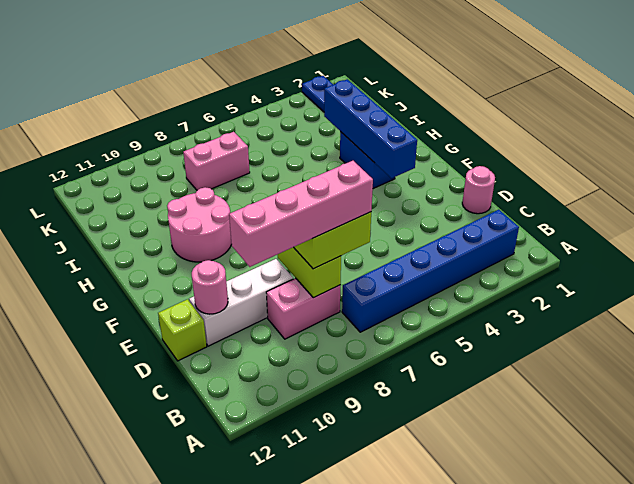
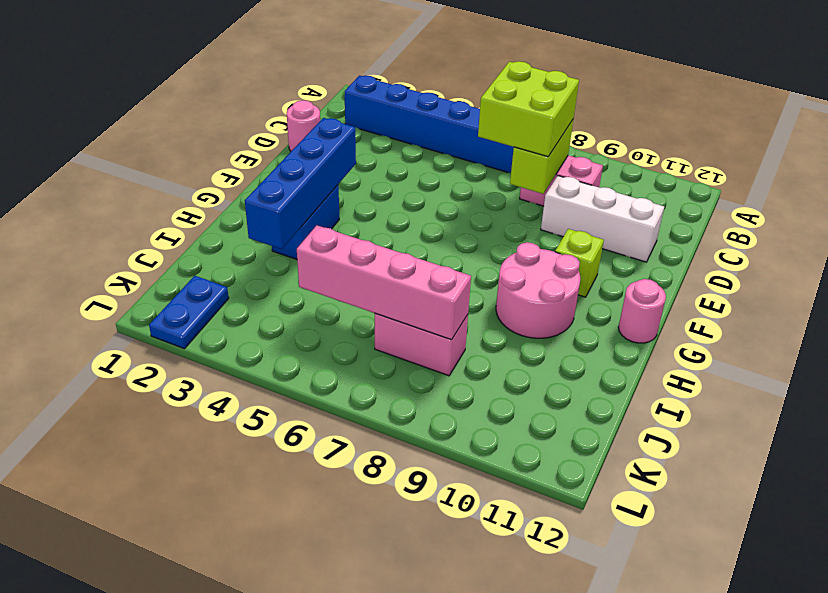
pink brick C7:C10 level 4 -> pink brick J5:J8 level 2
pink round brick D11 level 2 -> pink round brick G12 level 1
lime brick D12 level 1 -> lime brick F10 level 1

